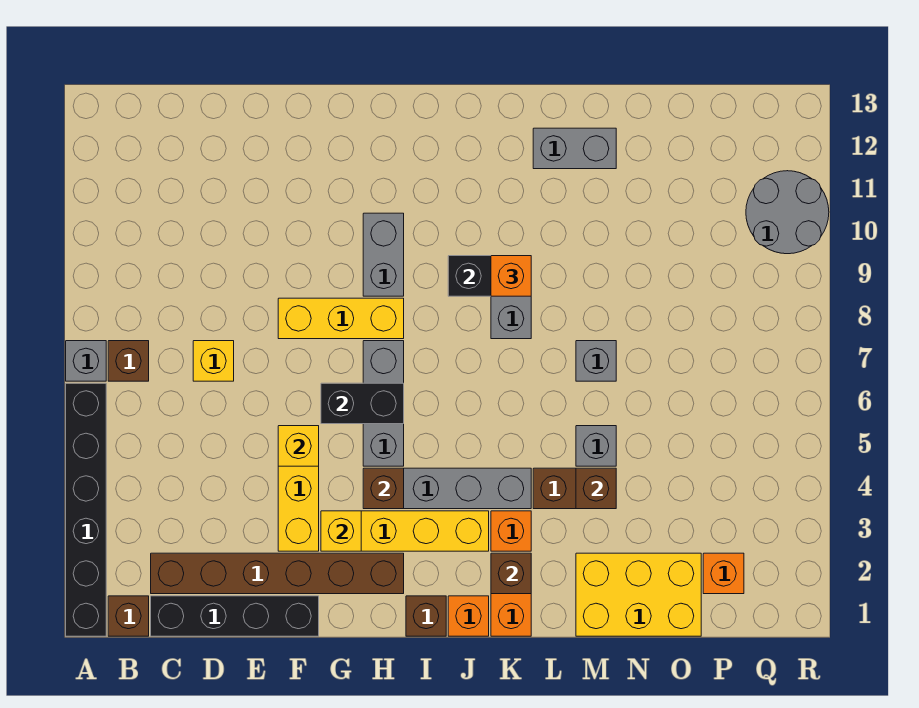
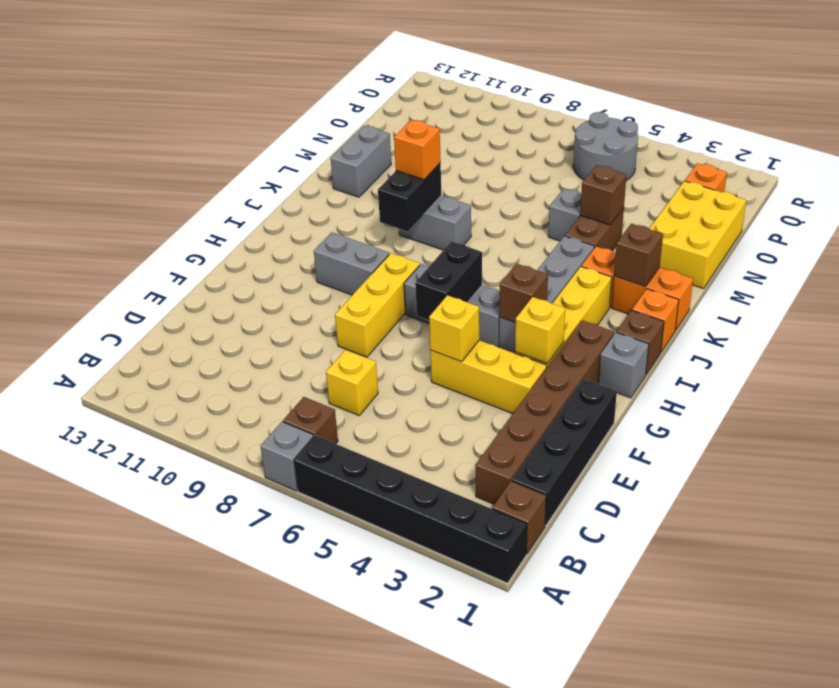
grey brick M7 level 1 -> grey brick H1 level 1
grey round brick Q10:R11 level 1 -> grey round brick P5:Q6 level 1

